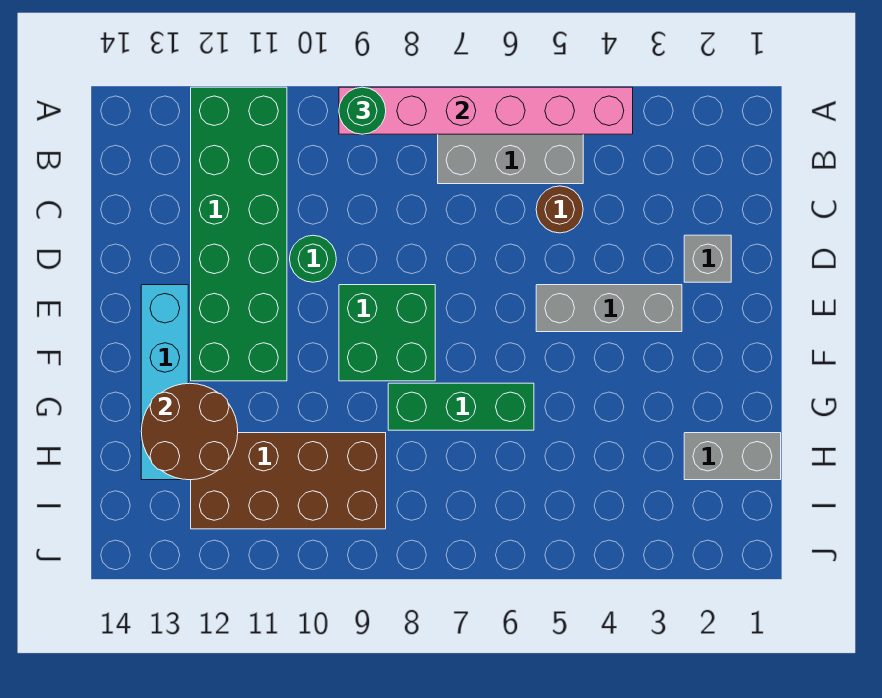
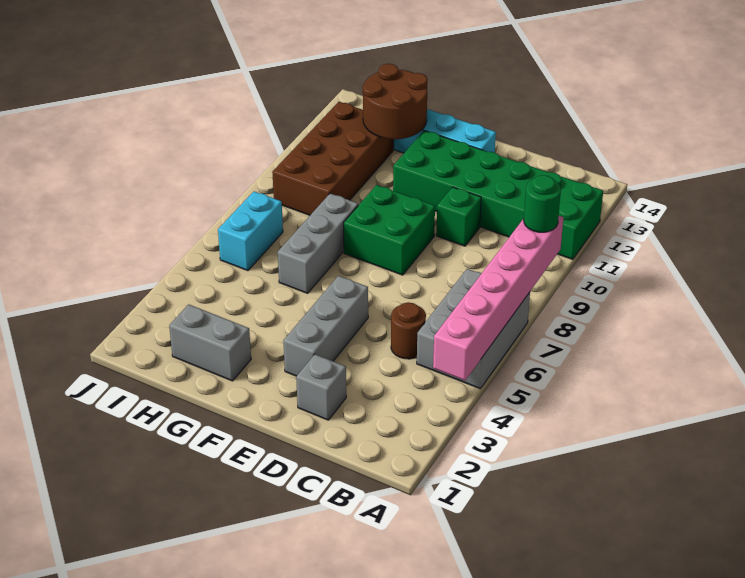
green round brick D10 level 1 -> green brick D10 level 1
green brick G6:G8 level 1 -> grey brick G6:G8 level 1
grey brick H1:H2 level 1 -> grey brick G2:H2 level 1
none -> cyan brick I6:I7 level 1

